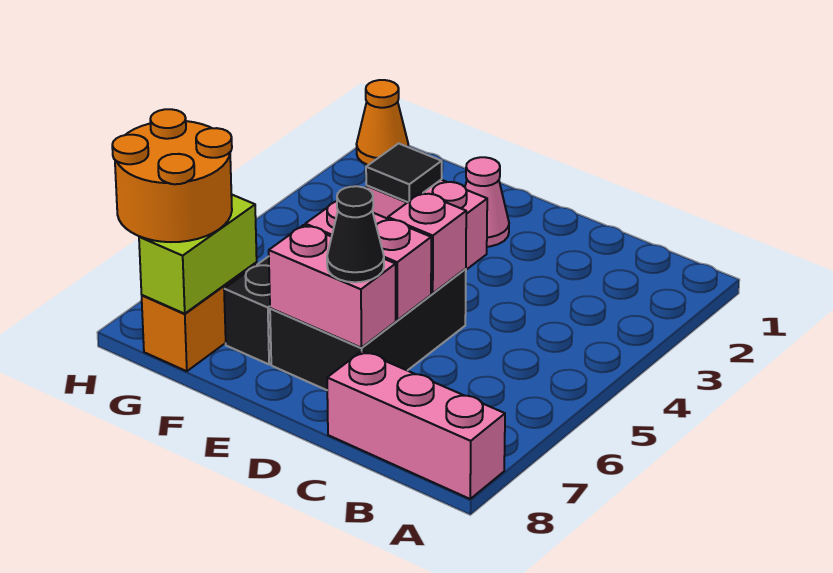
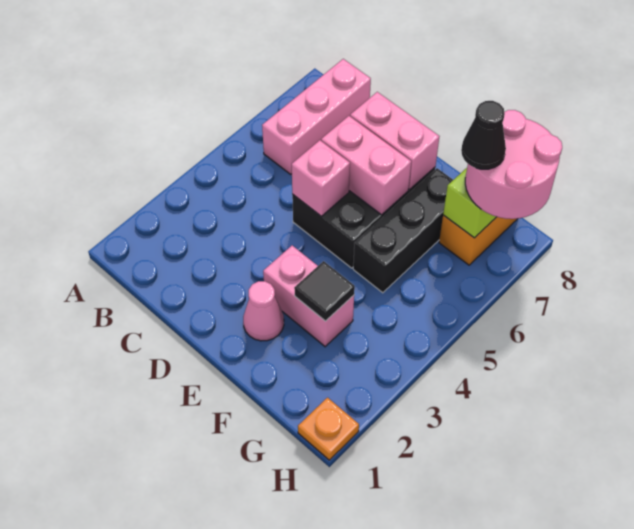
pink brick A8:C8 level 1 -> pink brick B6:B8 level 1
black cone D7 level 3 -> black cone G7 level 4
orange round brick G7:H8 level 3 -> pink round brick G7:H8 level 3
orange cone H1 level 1 -> orange plate H1 level 1

